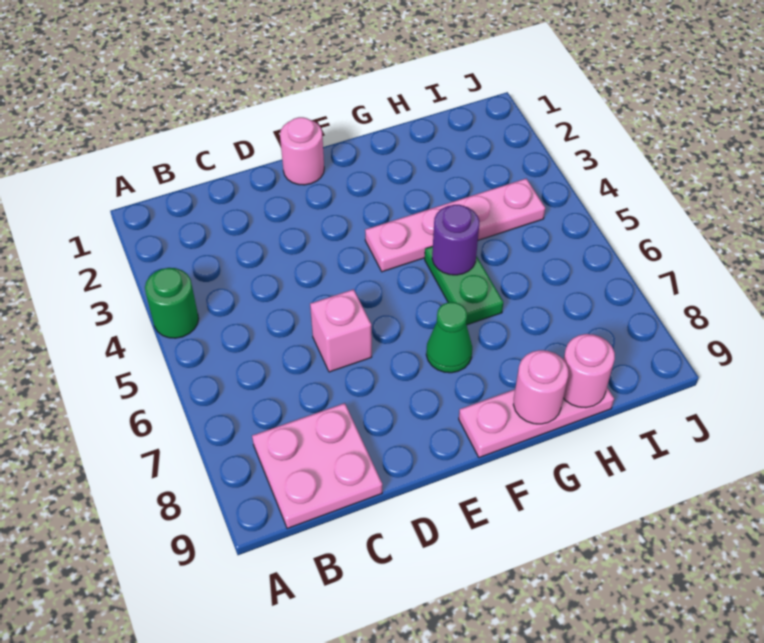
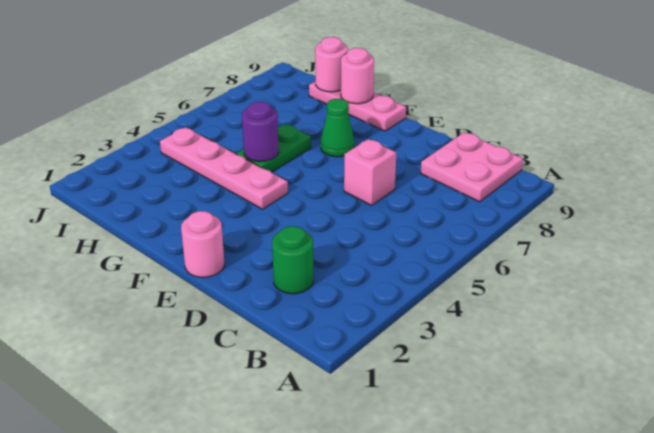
green round brick A4 level 1 -> green round brick C2 level 1

